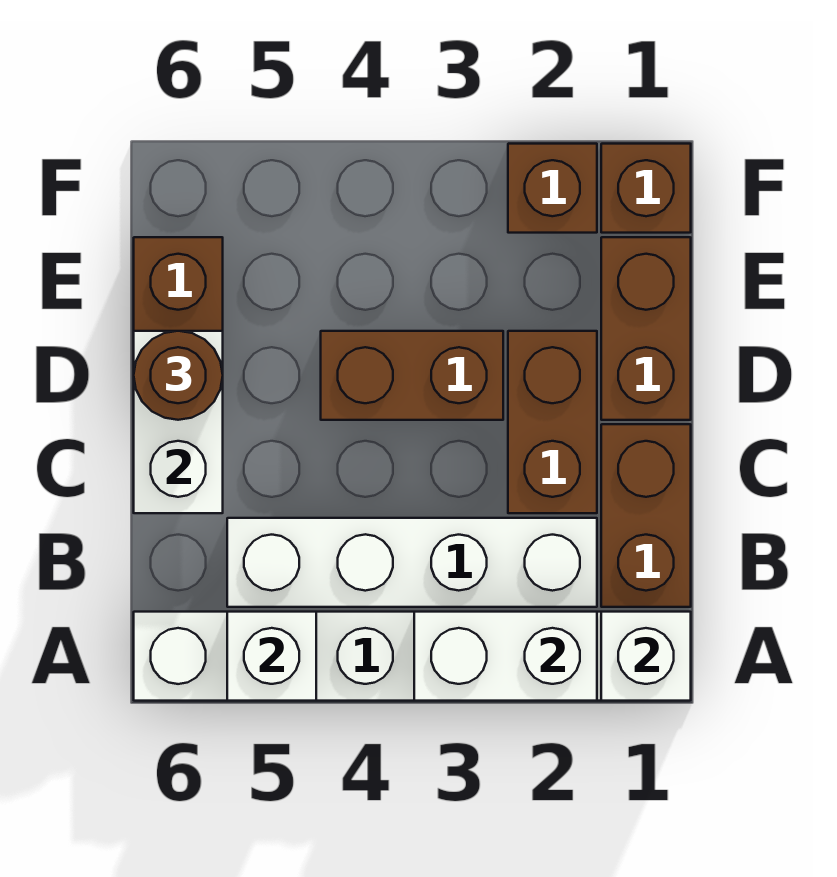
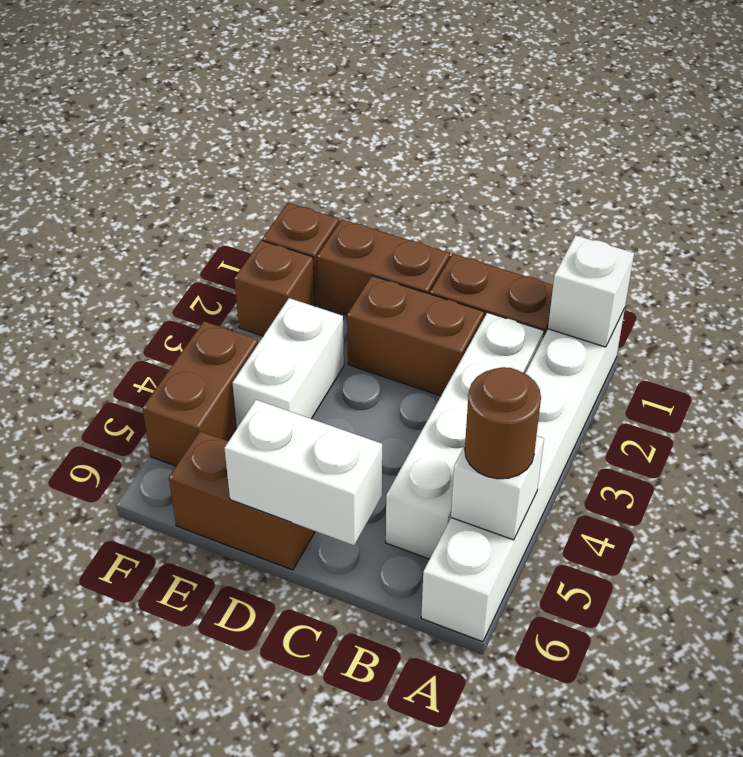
white brick A2:A3 level 2 -> white brick E3:E4 level 1
brown brick D3:D4 level 1 -> brown brick F4:F5 level 1
brown round brick D6 level 3 -> brown round brick A5 level 3

